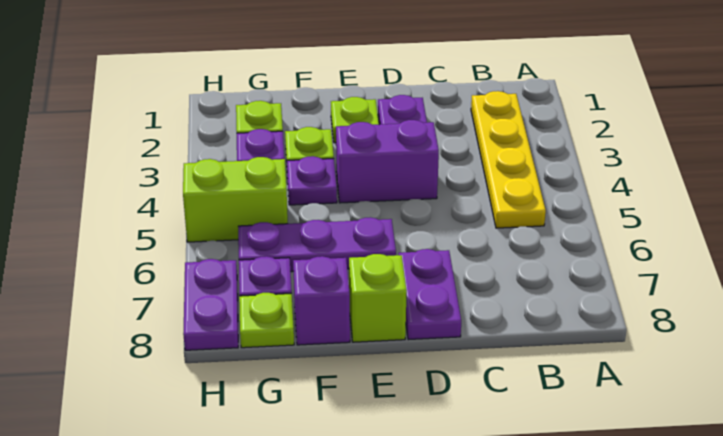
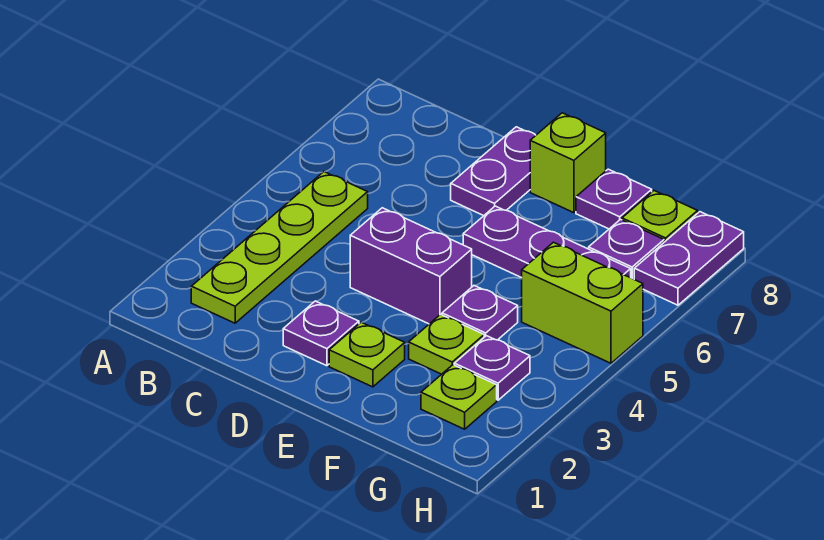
yellow plate B2:B5 level 1 -> lime plate B2:B5 level 1
purple brick F8 level 1 -> purple plate F8 level 1

